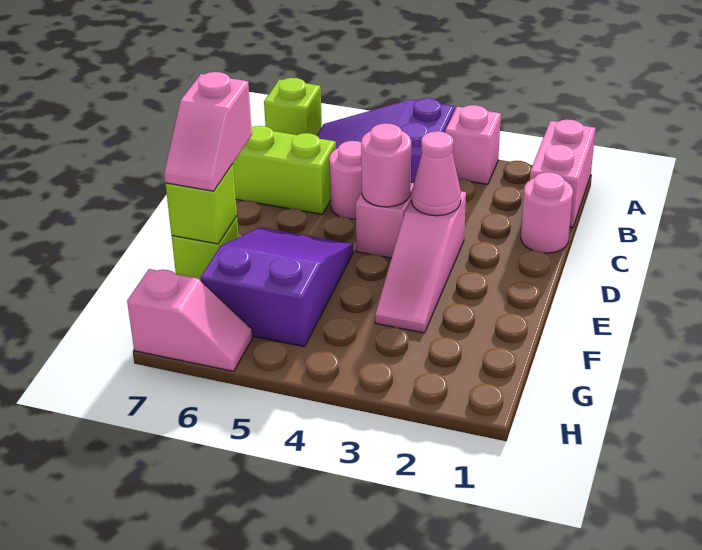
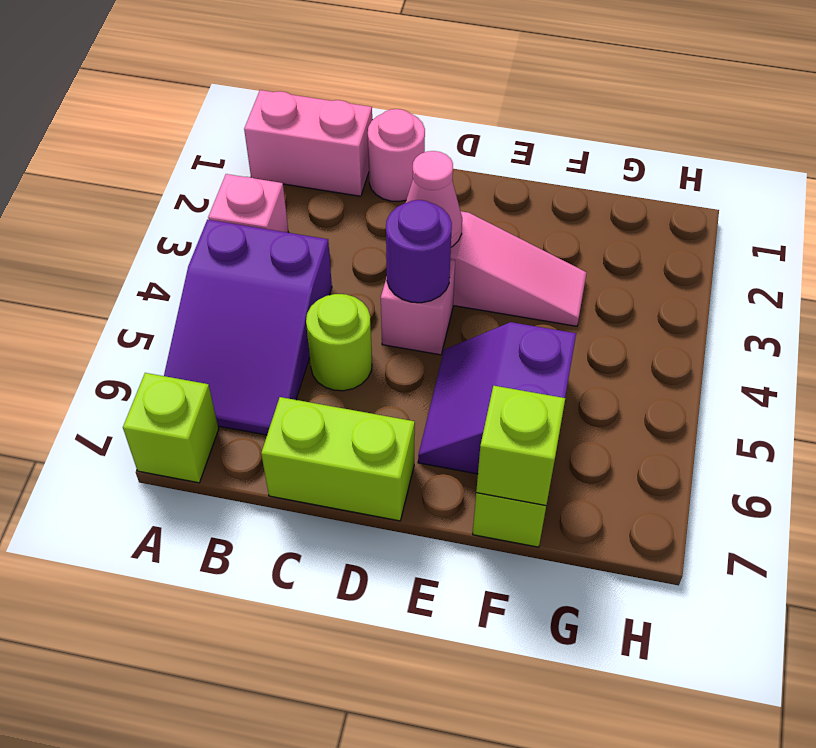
pink round brick C5 level 1 -> lime round brick C5 level 1
lime brick C6:C7 level 1 -> lime brick C7:D7 level 1
pink round brick D4 level 2 -> purple round brick D4 level 2
purple slope E5:G6 level 1 top G -> purple slope E5:F6 level 1 top F
pink slope E7:F7 level 3 top E -> none
pink slope H6:H7 level 1 top 7 -> none

